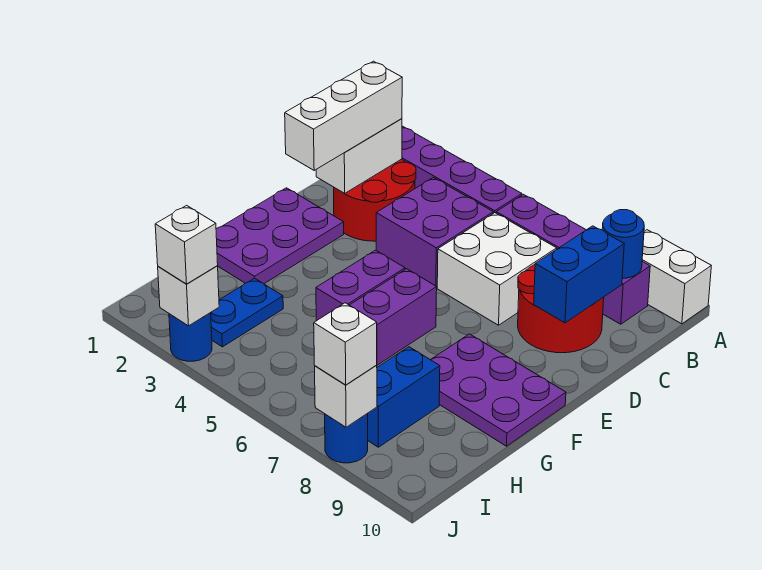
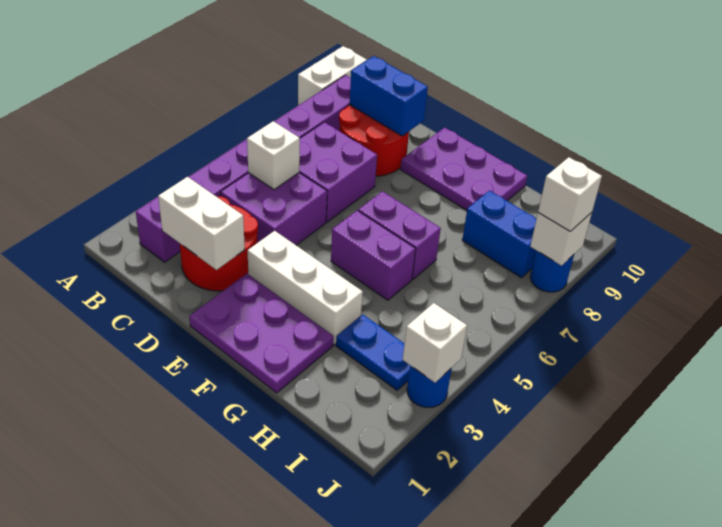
blue round brick B9 level 2 -> none
white brick C2:E2 level 3 -> white brick E3:G3 level 1
white brick C6:D7 level 1 -> purple brick C6:D7 level 1
purple plate F8:G10 level 1 -> purple plate E9:G10 level 1
white brick J3 level 3 -> white brick C5 level 2

